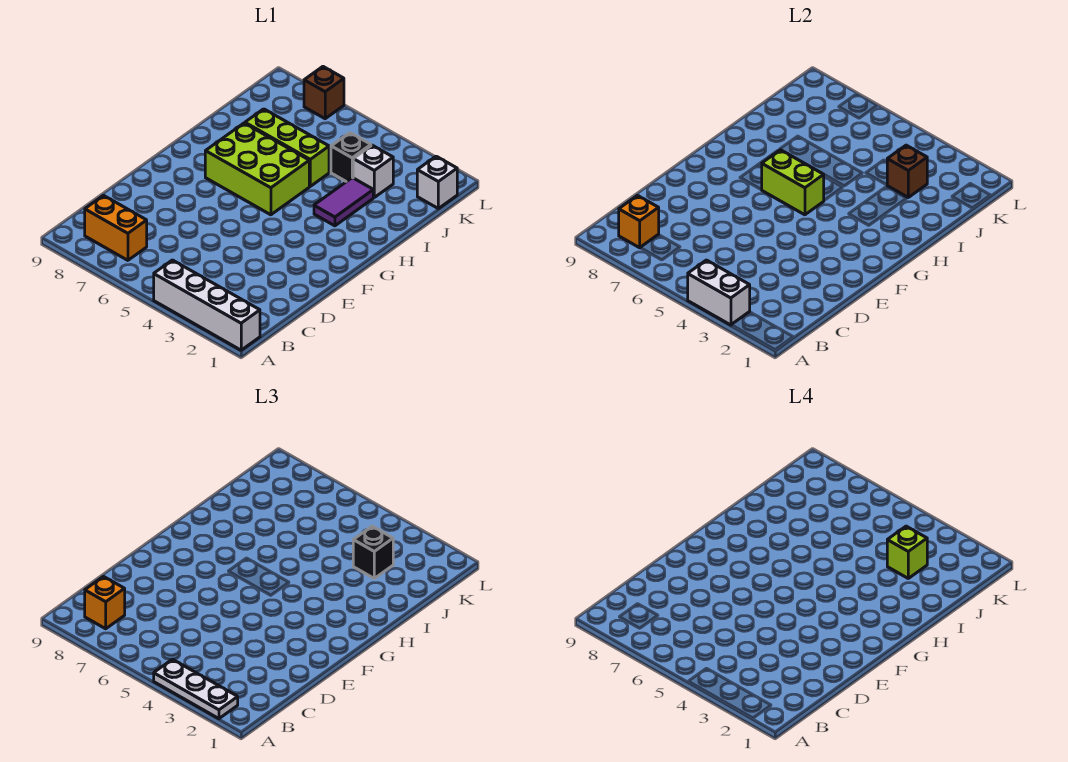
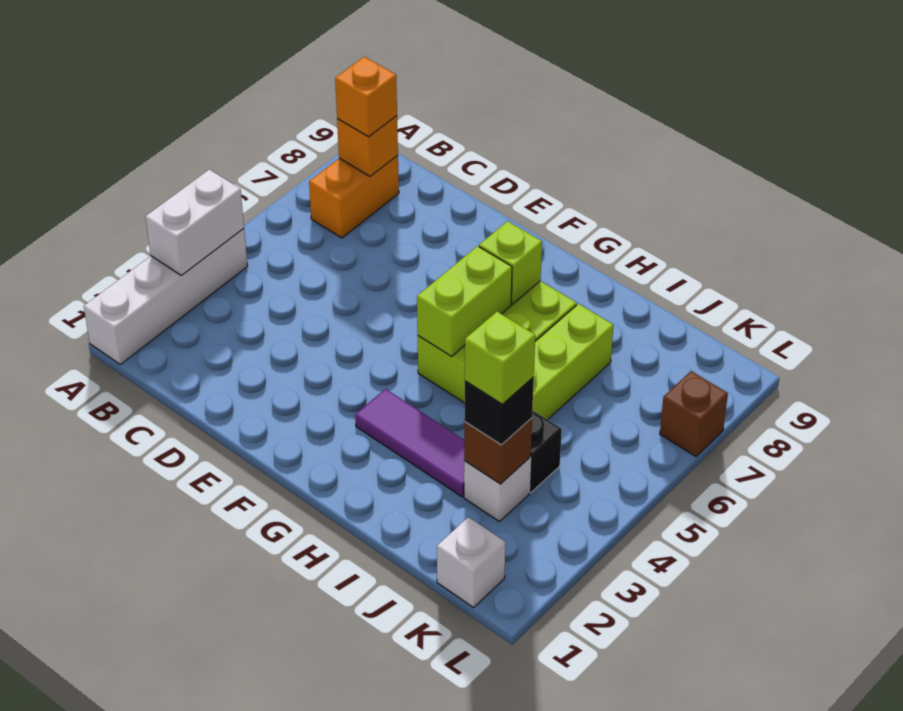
white plate A2:A4 level 3 -> none
none -> lime brick G7 level 2
purple tile H3:I3 level 1 -> purple tile G3:I3 level 1

